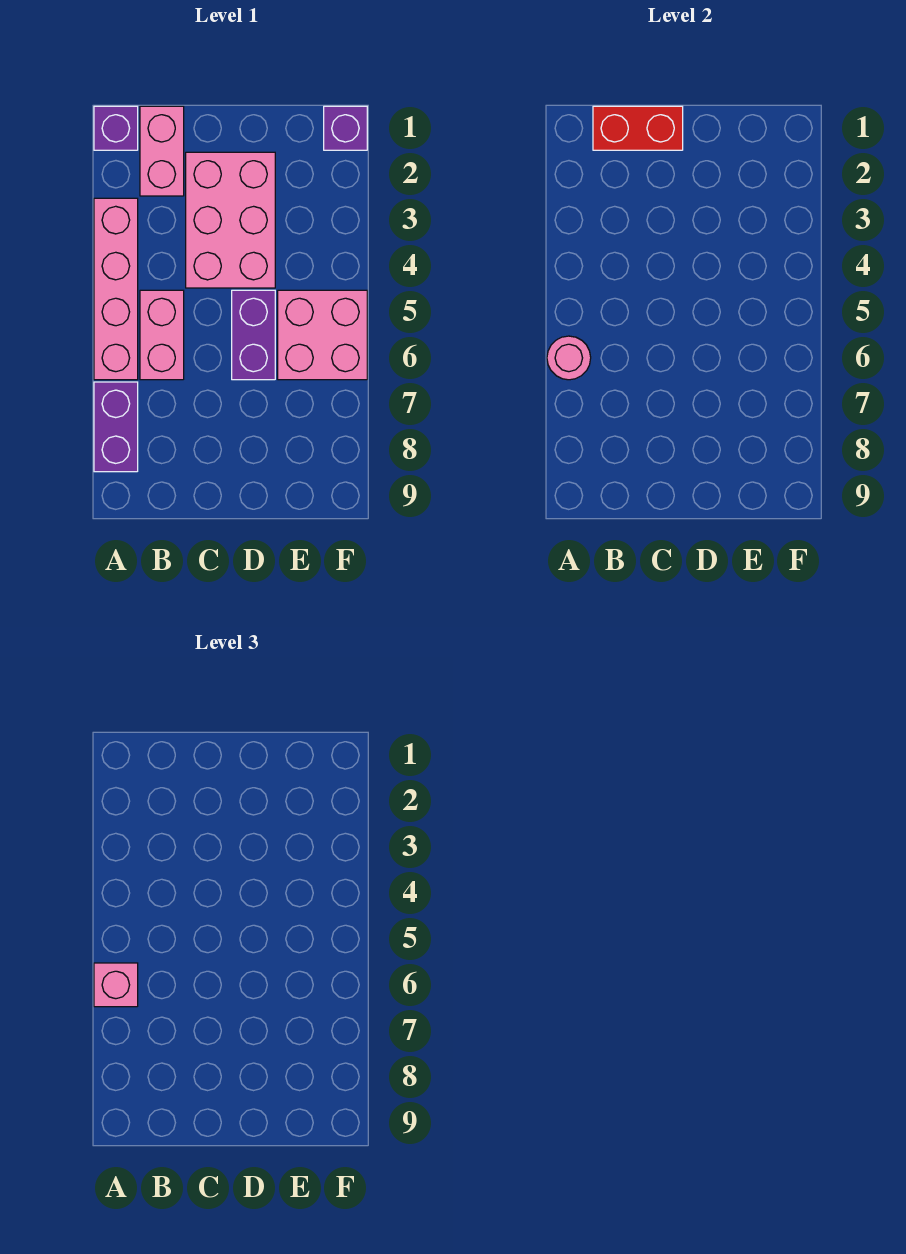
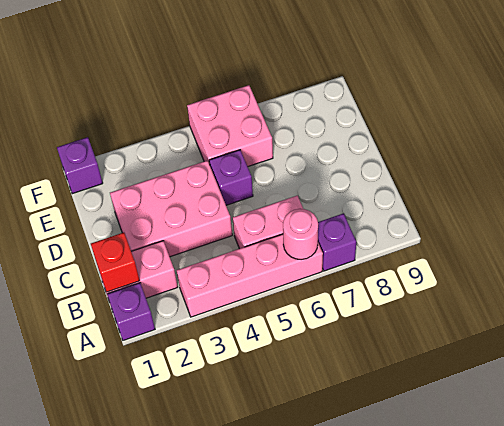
pink brick A6 level 3 -> none
purple brick A7:A8 level 1 -> purple brick A7 level 1
red brick B1:C1 level 2 -> red brick B1 level 2
purple brick D5:D6 level 1 -> purple brick D5 level 1

